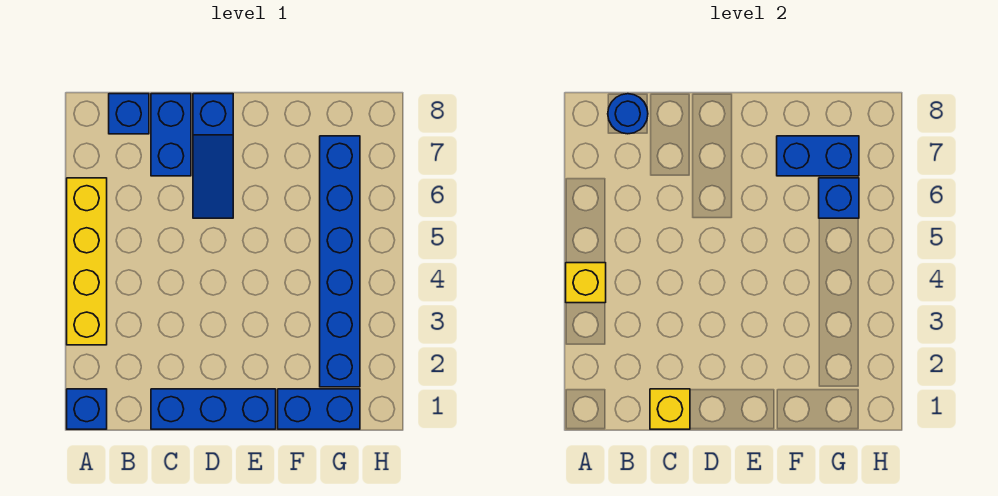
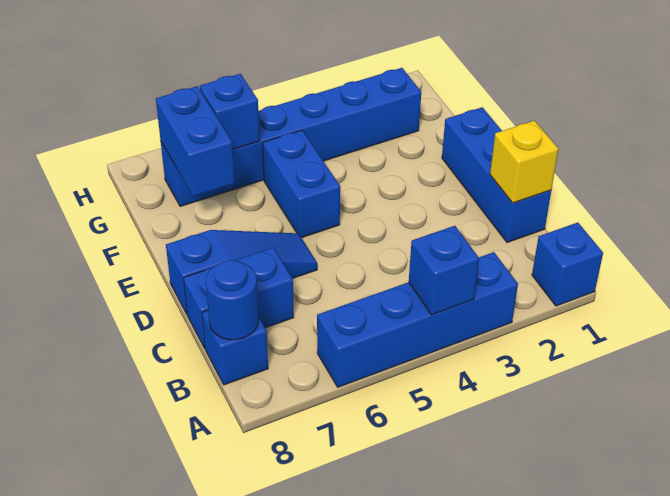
yellow brick A3:A6 level 1 -> blue brick A3:A6 level 1
yellow brick A4 level 2 -> blue brick A4 level 2
blue brick F1:G1 level 1 -> blue brick E5:F5 level 1

